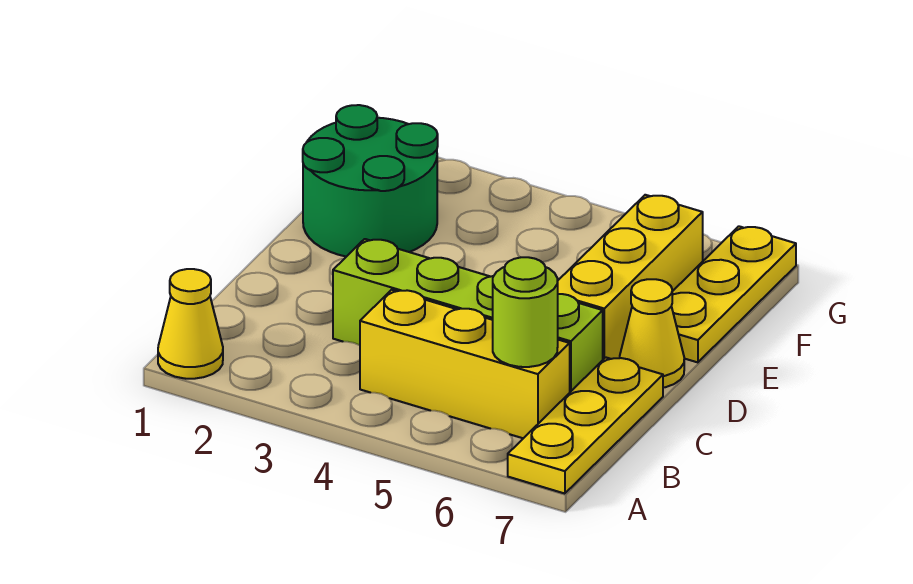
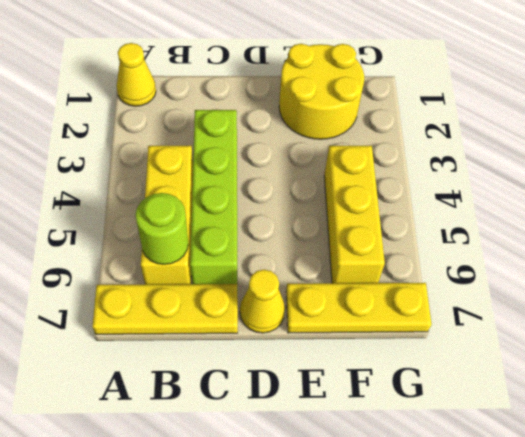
yellow brick D6:F6 level 1 -> yellow brick F4:F6 level 1
green round brick E1:F2 level 1 -> yellow round brick E1:F2 level 1

